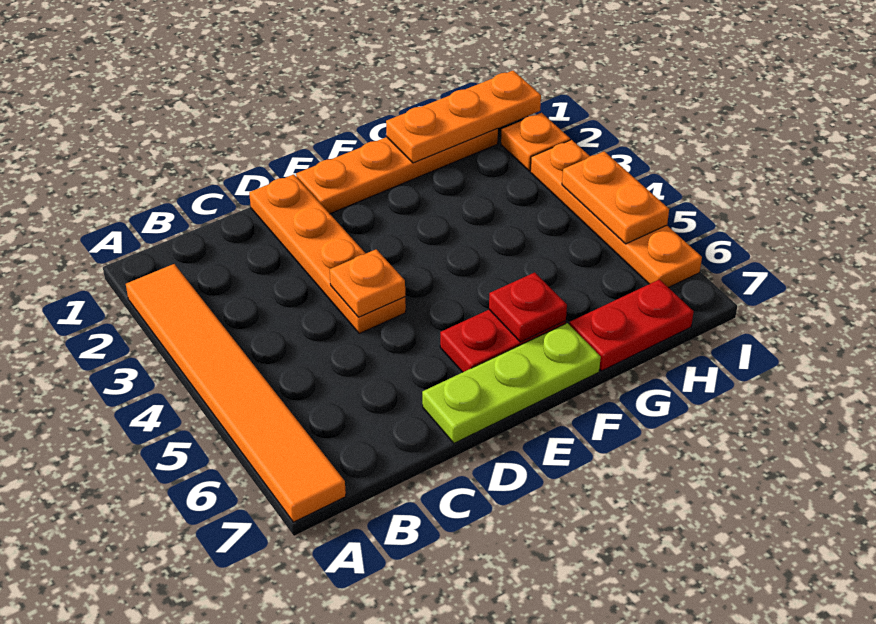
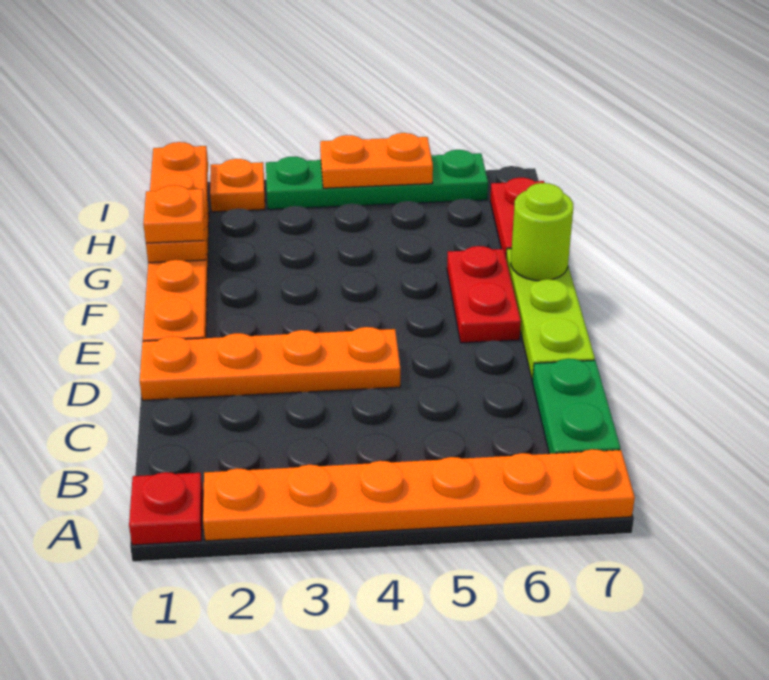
orange tile A2:A7 level 1 -> orange plate A2:A7 level 1
none -> green plate B7:C7 level 1
orange plate D4 level 2 -> orange plate G1 level 3
red plate F6 level 2 -> red plate A1 level 1
none -> lime round brick F7 level 2
orange plate I3:I6 level 1 -> green plate I3:I6 level 1

